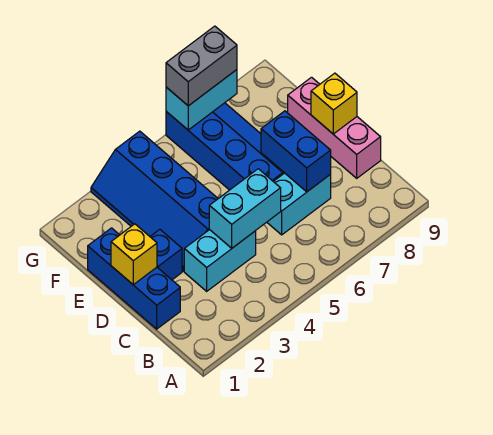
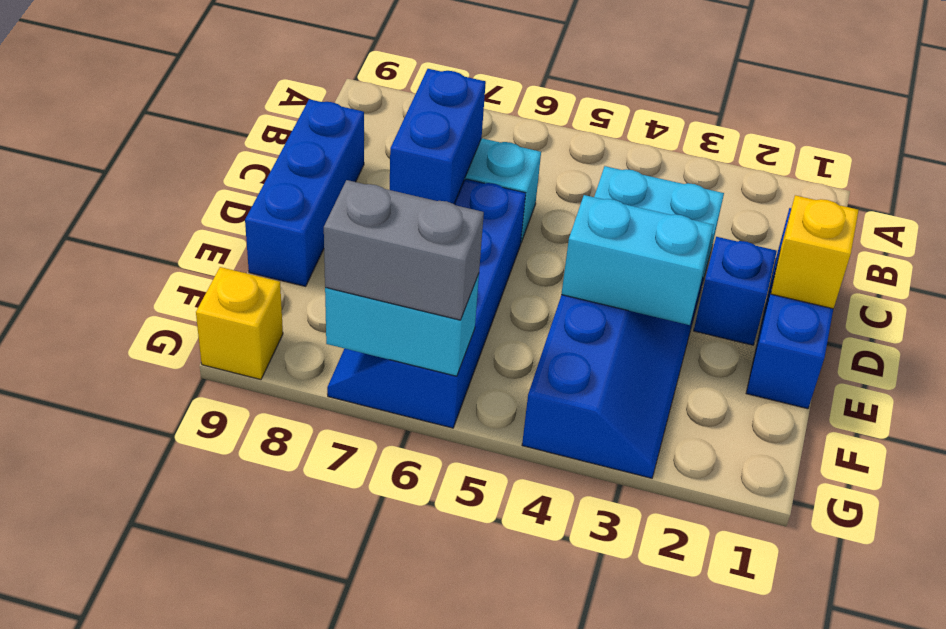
cyan brick C4:C5 level 2 -> cyan brick E3:E4 level 2
pink brick C9:E9 level 1 -> blue brick C9:E9 level 1
yellow brick D9 level 2 -> yellow brick G9 level 1

